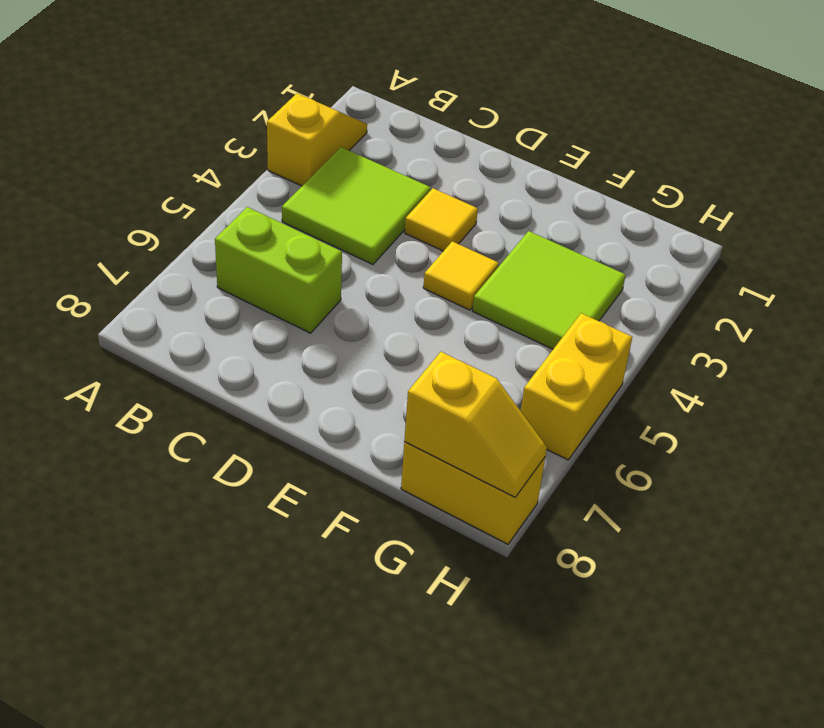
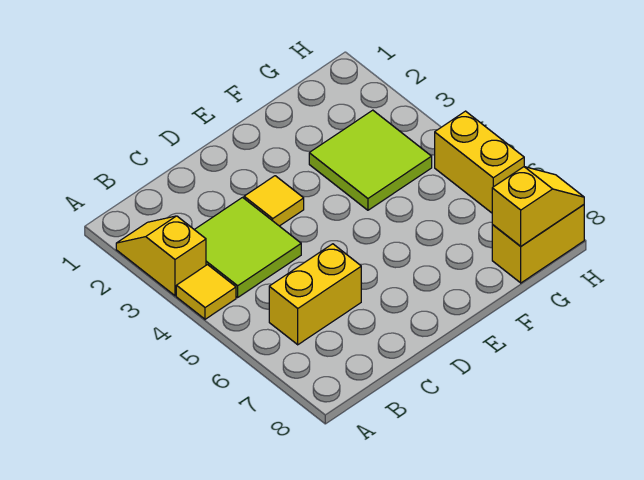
lime brick B6:C6 level 1 -> yellow brick B6:C6 level 1
yellow tile E4 level 1 -> yellow tile A4 level 1

